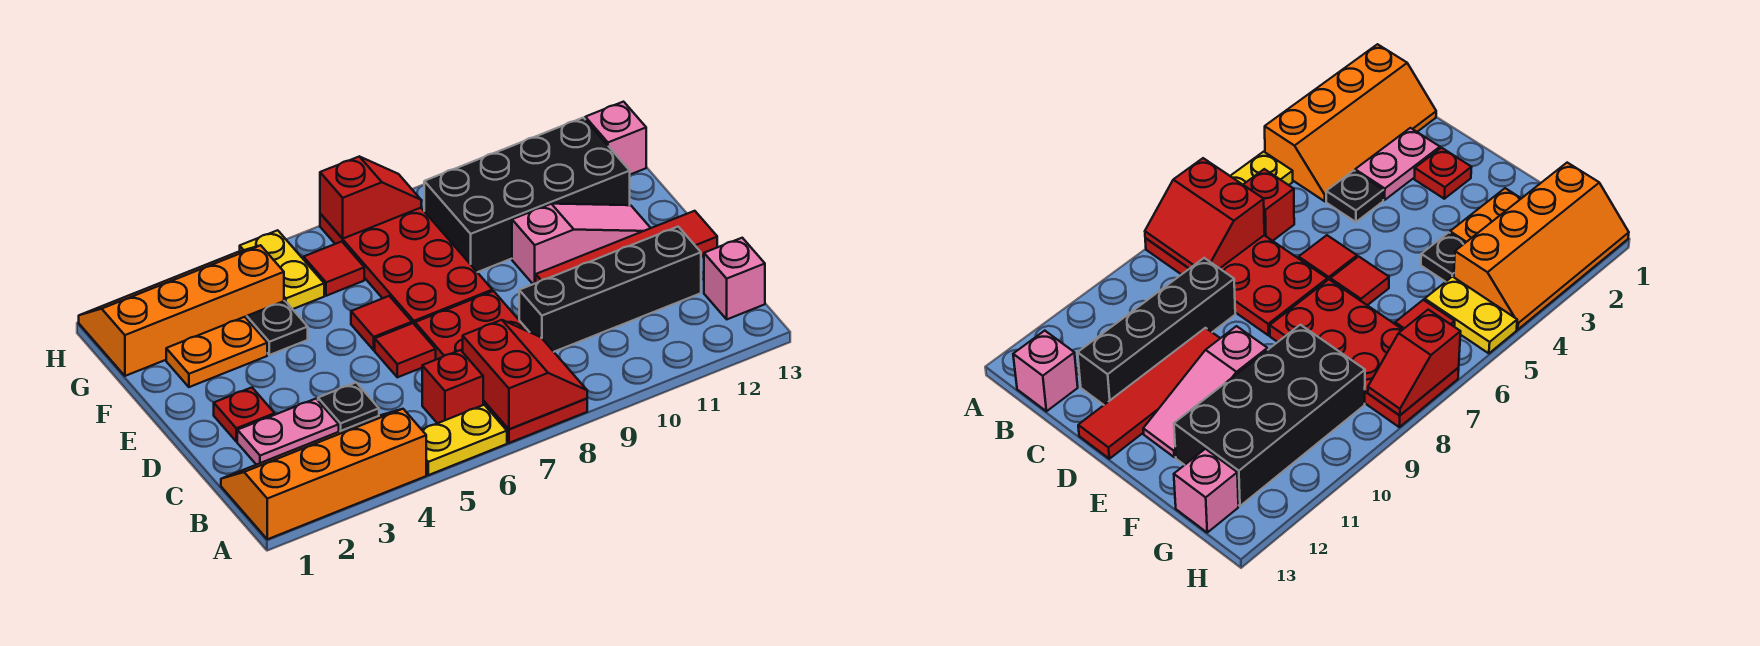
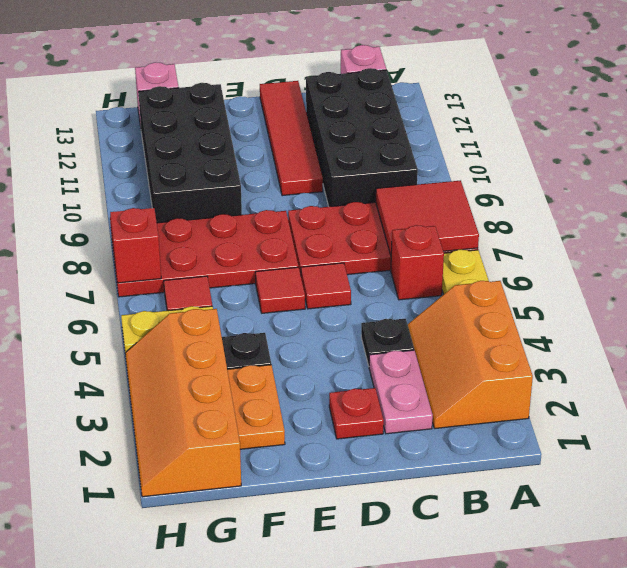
orange slope A1:B4 level 1 top A -> orange slope A2:B4 level 1 top A
red slope A7:B8 level 2 top 7 -> red tile A7:B8 level 2
black brick C9:C12 level 1 -> black brick B9:C12 level 1
pink slope E10:E12 level 1 top 10 -> none

